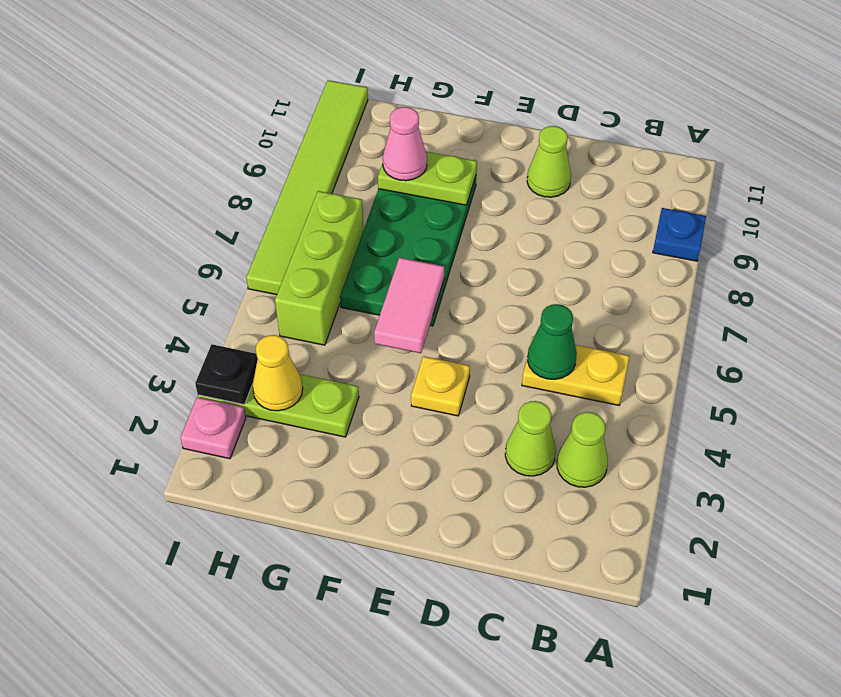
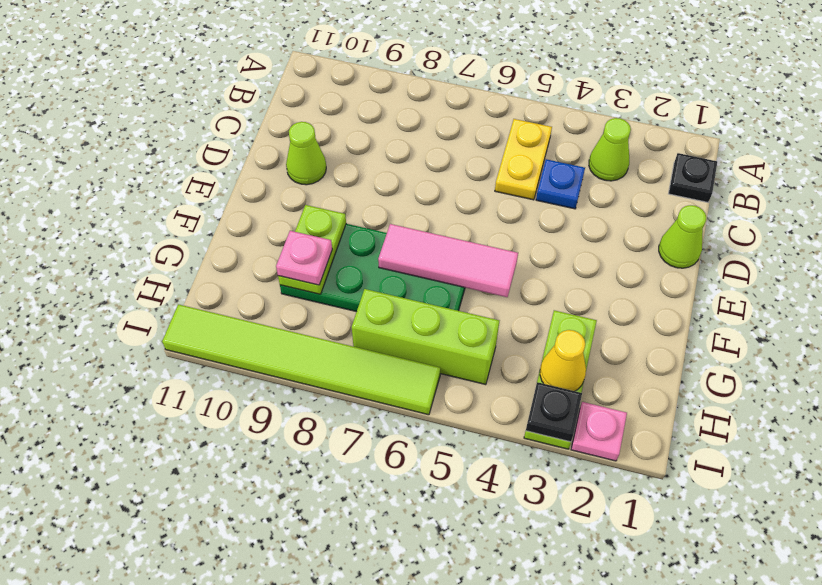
blue plate A9 level 1 -> blue plate C4 level 1
none -> black plate B1 level 1
lime cone C3 level 1 -> lime cone D1 level 1
green cone C5 level 2 -> none
yellow plate E4 level 1 -> none
pink tile F5:F6 level 2 -> pink tile F5:F7 level 2
pink cone G9 level 3 -> pink plate G9 level 3

